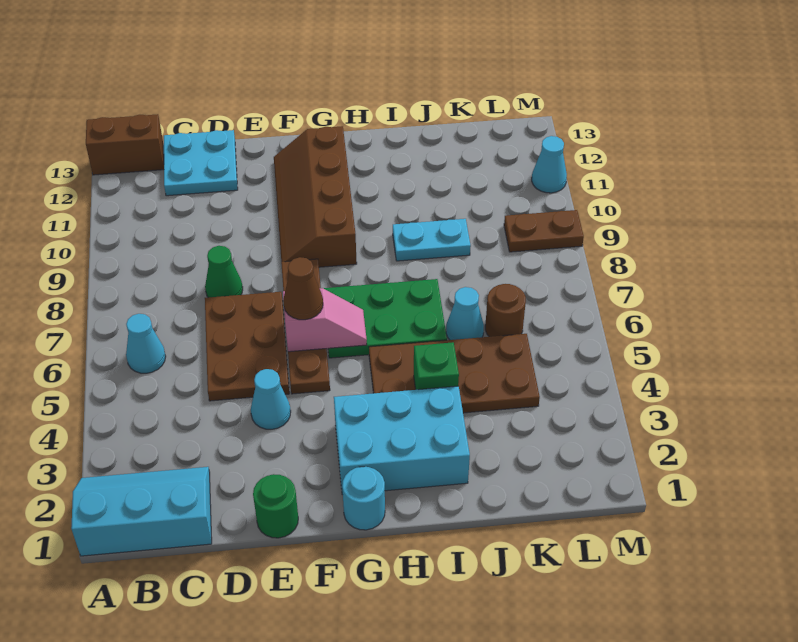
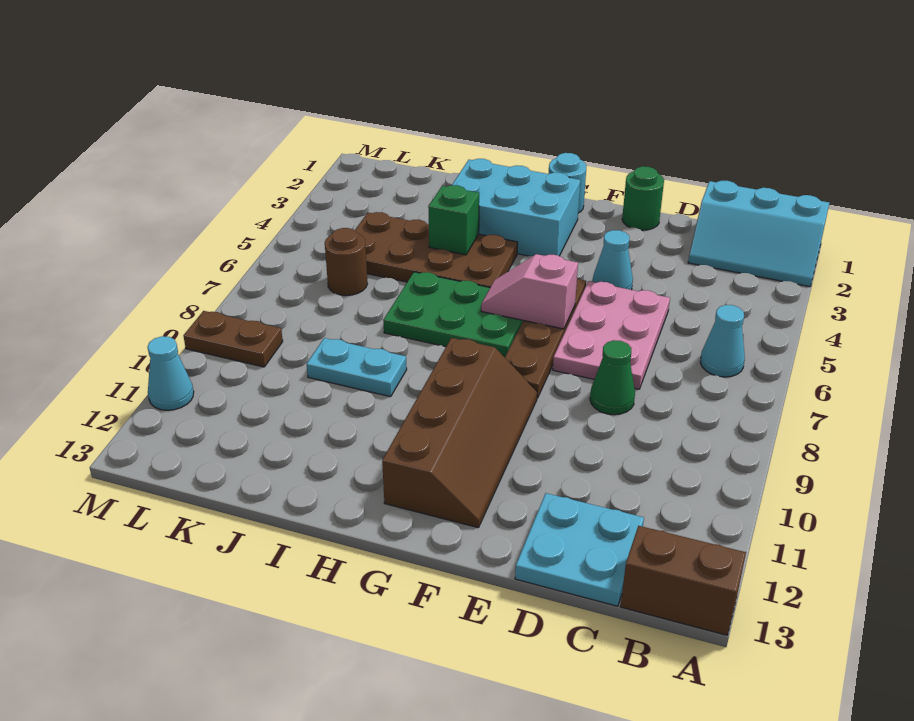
brown plate D5:E7 level 1 -> pink plate D5:E7 level 1
brown cone F6 level 3 -> none
cyan cone J6 level 1 -> none

